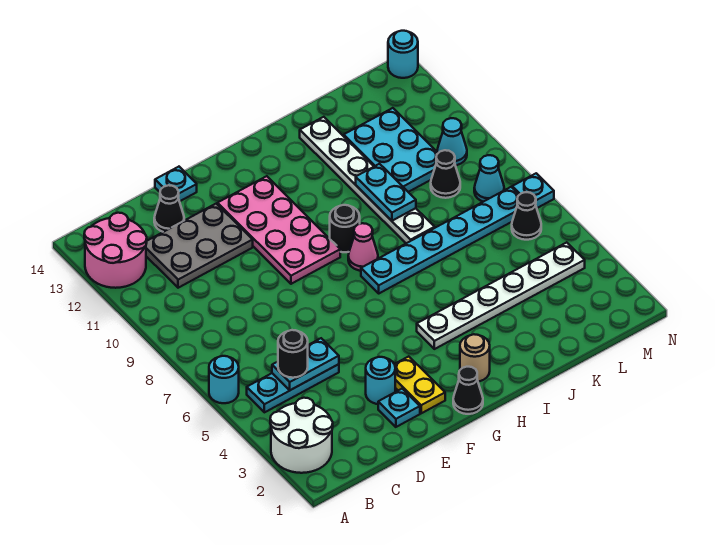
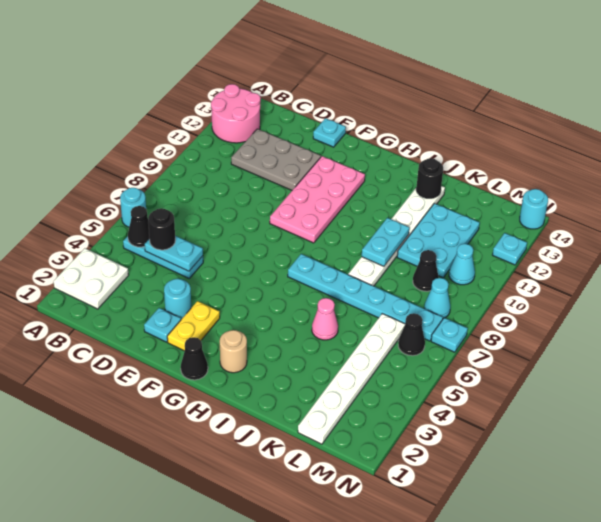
white round brick A2:B3 level 1 -> white plate A2:B3 level 1
black cone D13 level 1 -> black cone B5 level 2
white plate H4:M4 level 1 -> white plate L1:L6 level 1
pink cone H8 level 1 -> pink cone J5 level 1
black round brick H9 level 1 -> black round brick J13 level 2
none -> cyan plate N12 level 1

